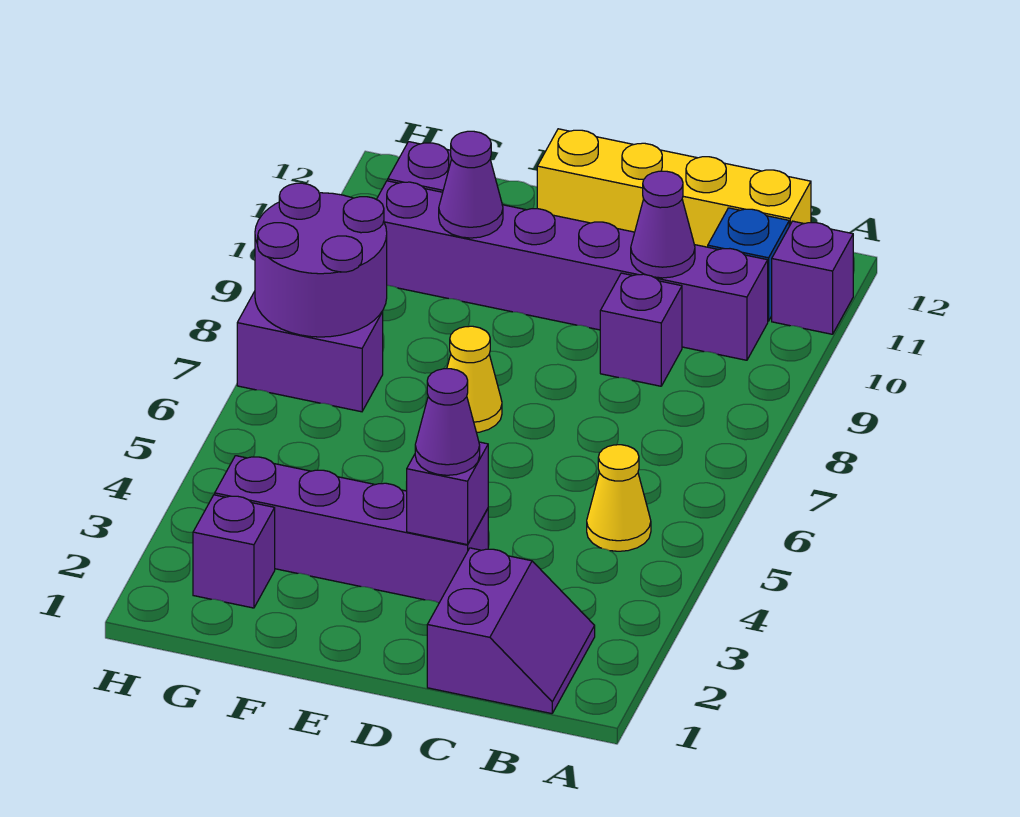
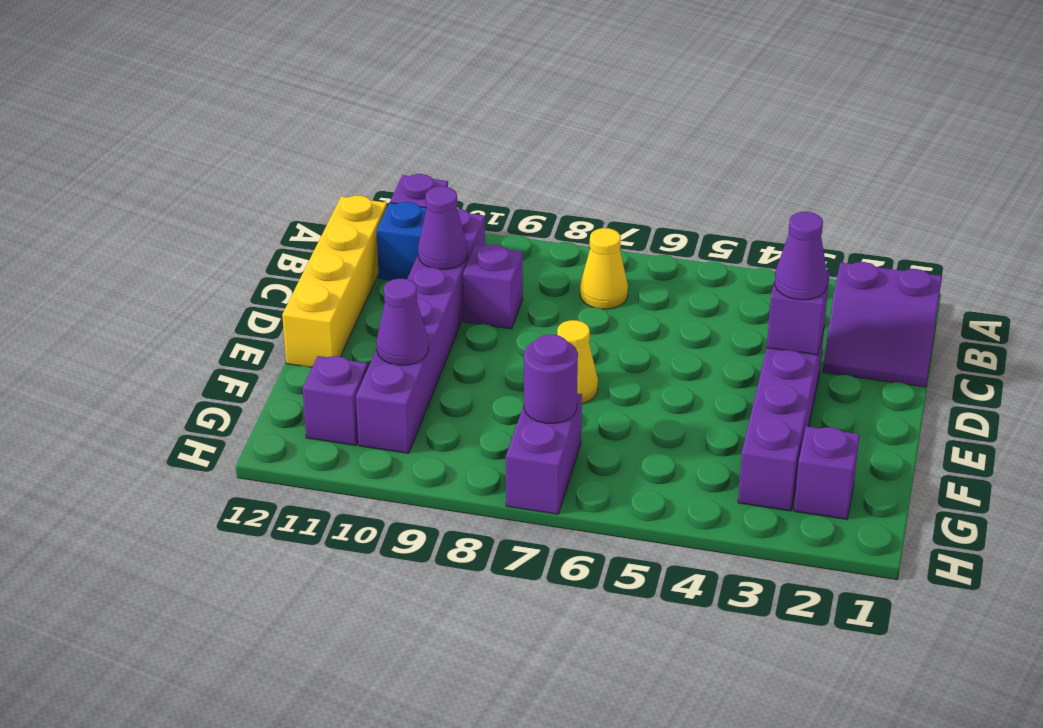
purple slope B1:C2 level 1 top C -> purple slope B1:C2 level 1 top B
yellow cone B5 level 1 -> yellow cone B7 level 1
purple round brick G7:H8 level 2 -> purple round brick G7 level 2

